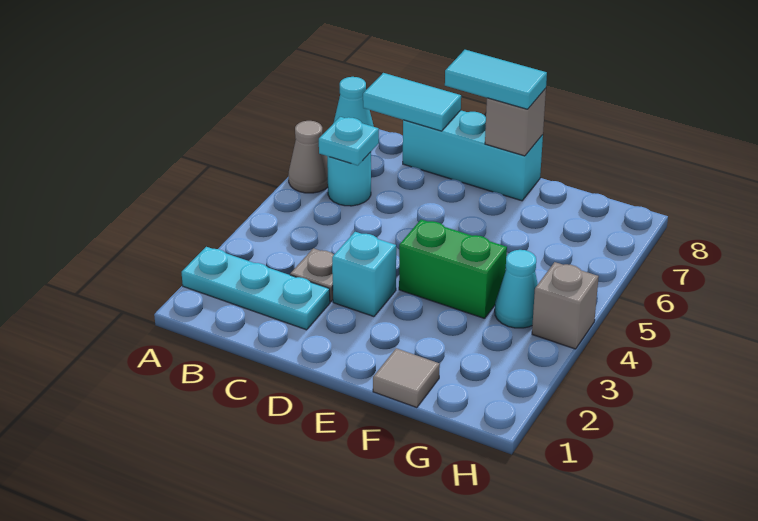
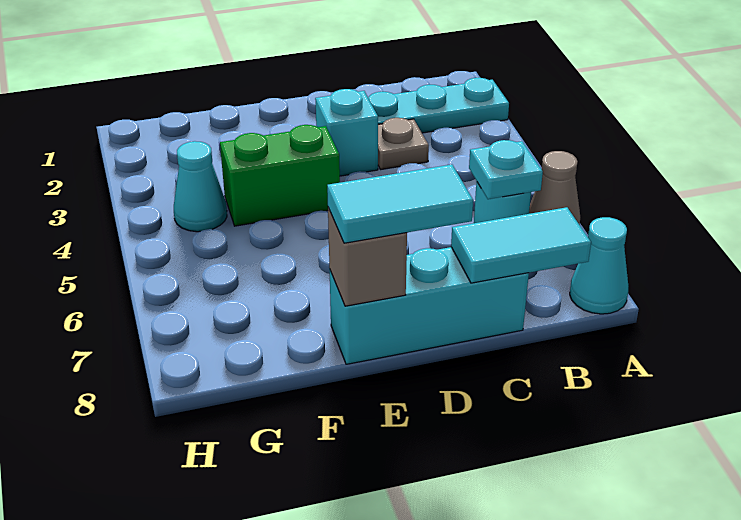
grey tile F1 level 1 -> none
grey brick H4 level 1 -> none

